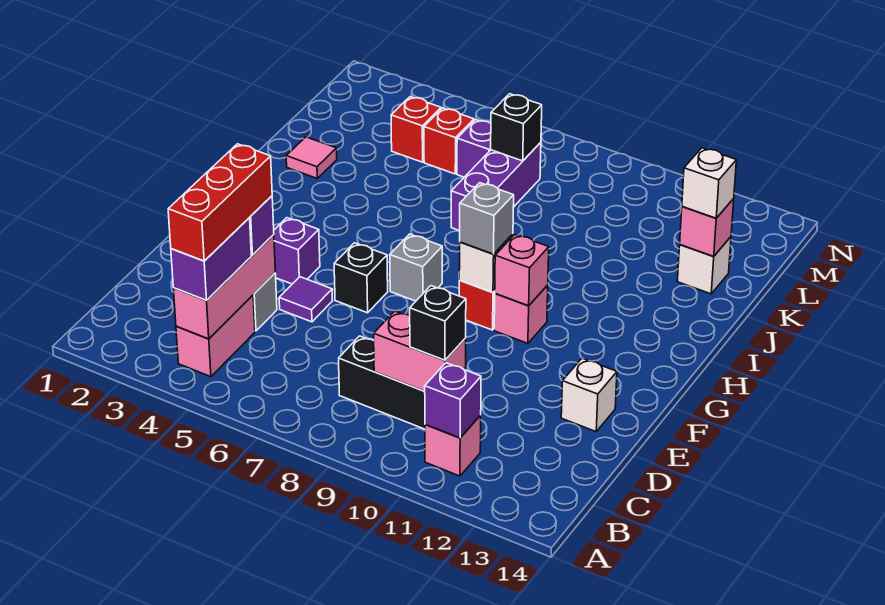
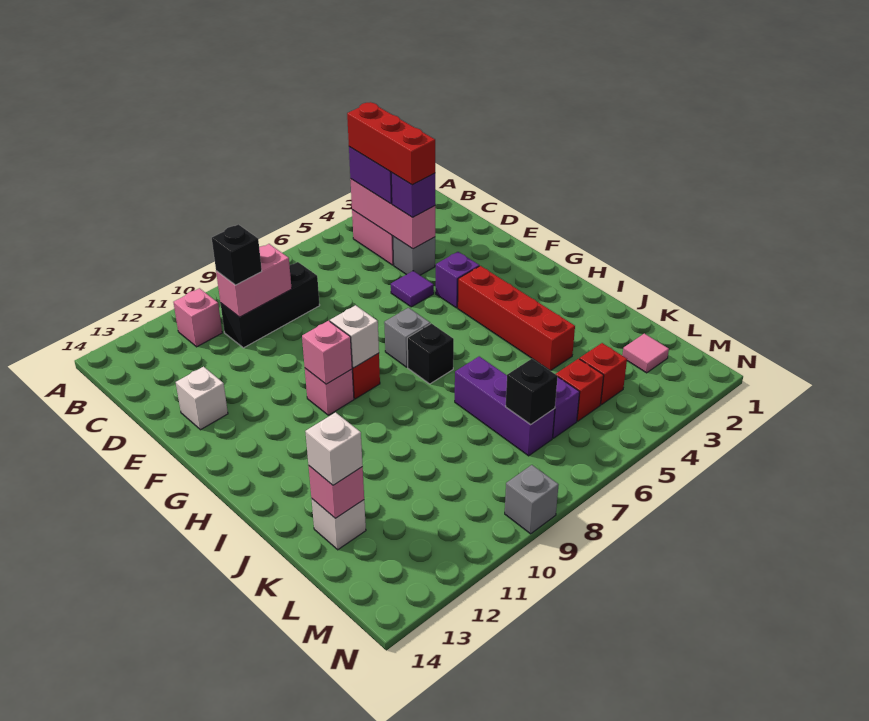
purple brick B11 level 2 -> none
black brick F6 level 1 -> black brick H7 level 1
none -> red brick G4:J4 level 1
grey brick G9 level 3 -> grey brick N9 level 1
pink tile J2 level 1 -> pink tile L2 level 1

